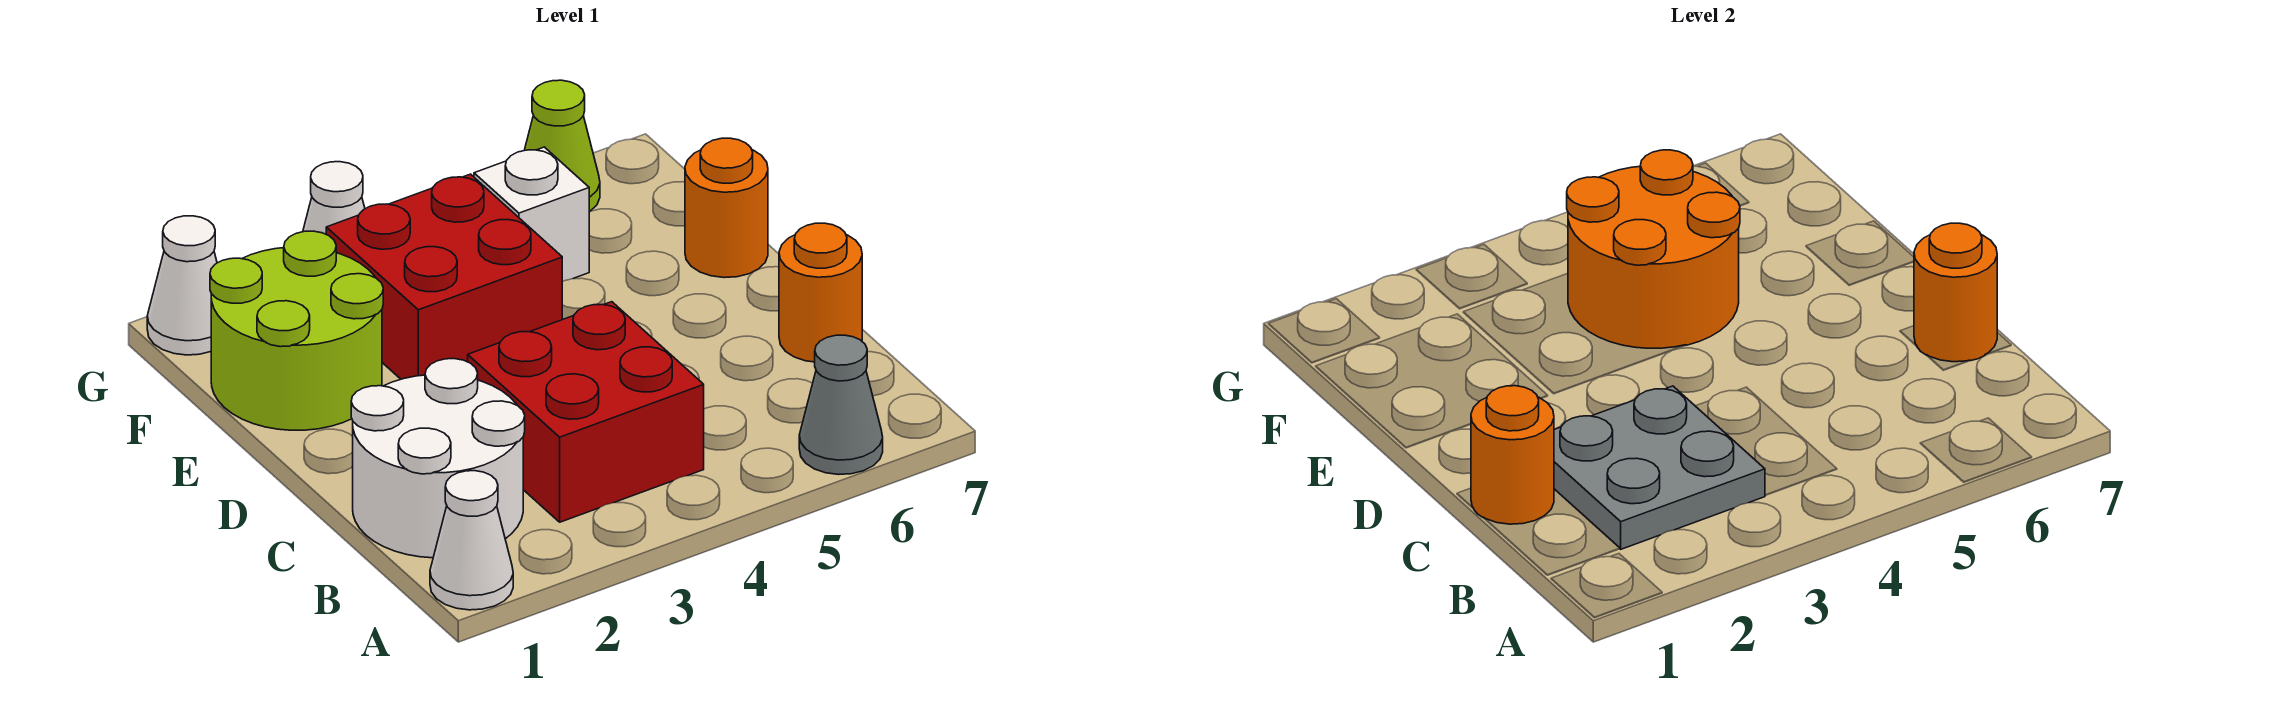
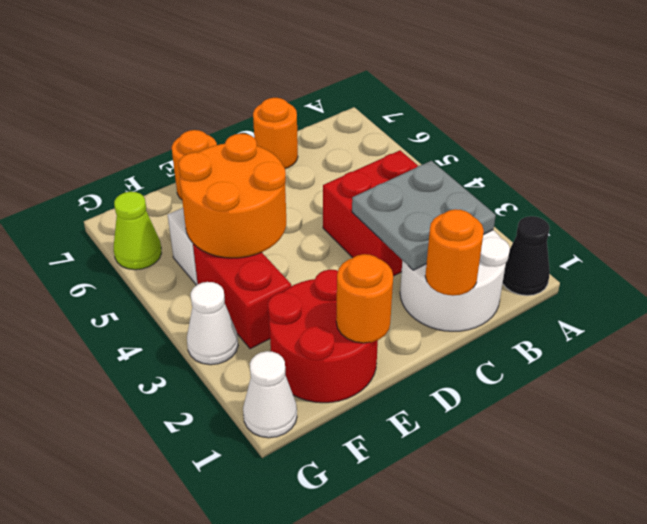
white cone A1 level 1 -> black cone A1 level 1
grey cone A6 level 1 -> none
orange round brick C7 level 2 -> orange round brick E1 level 2
lime round brick E1:F2 level 1 -> red round brick E1:F2 level 1
red brick E3:F4 level 1 -> red brick F3:F4 level 1

